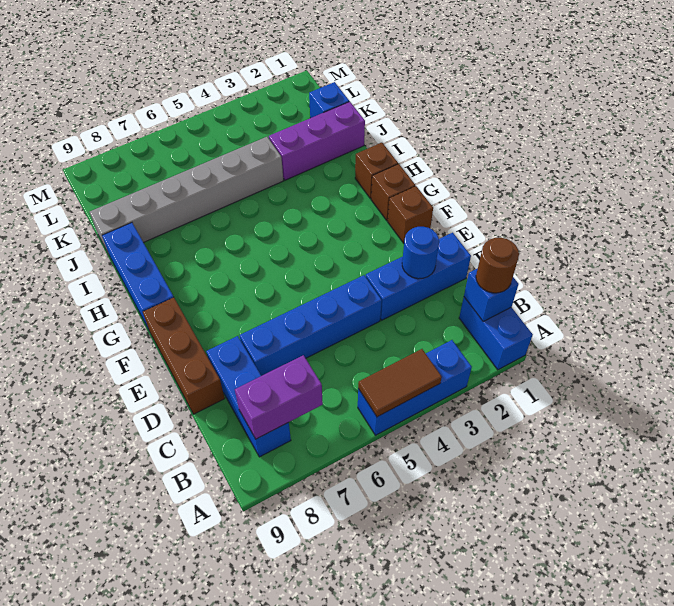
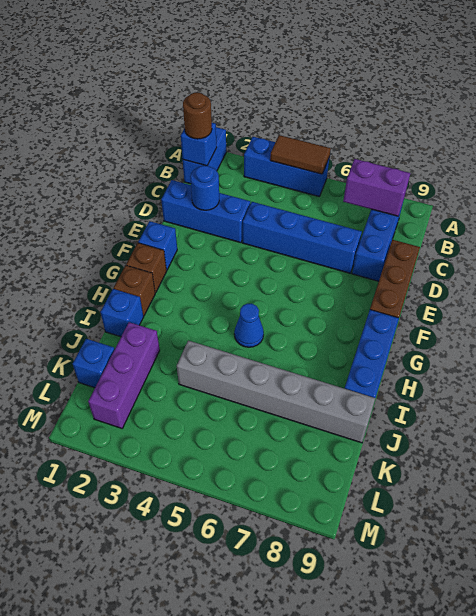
brown brick F1 level 1 -> blue brick F1 level 1
none -> blue cone H5 level 1
none -> blue brick I1 level 1
purple brick J1:J3 level 1 -> purple brick J2:L2 level 1

